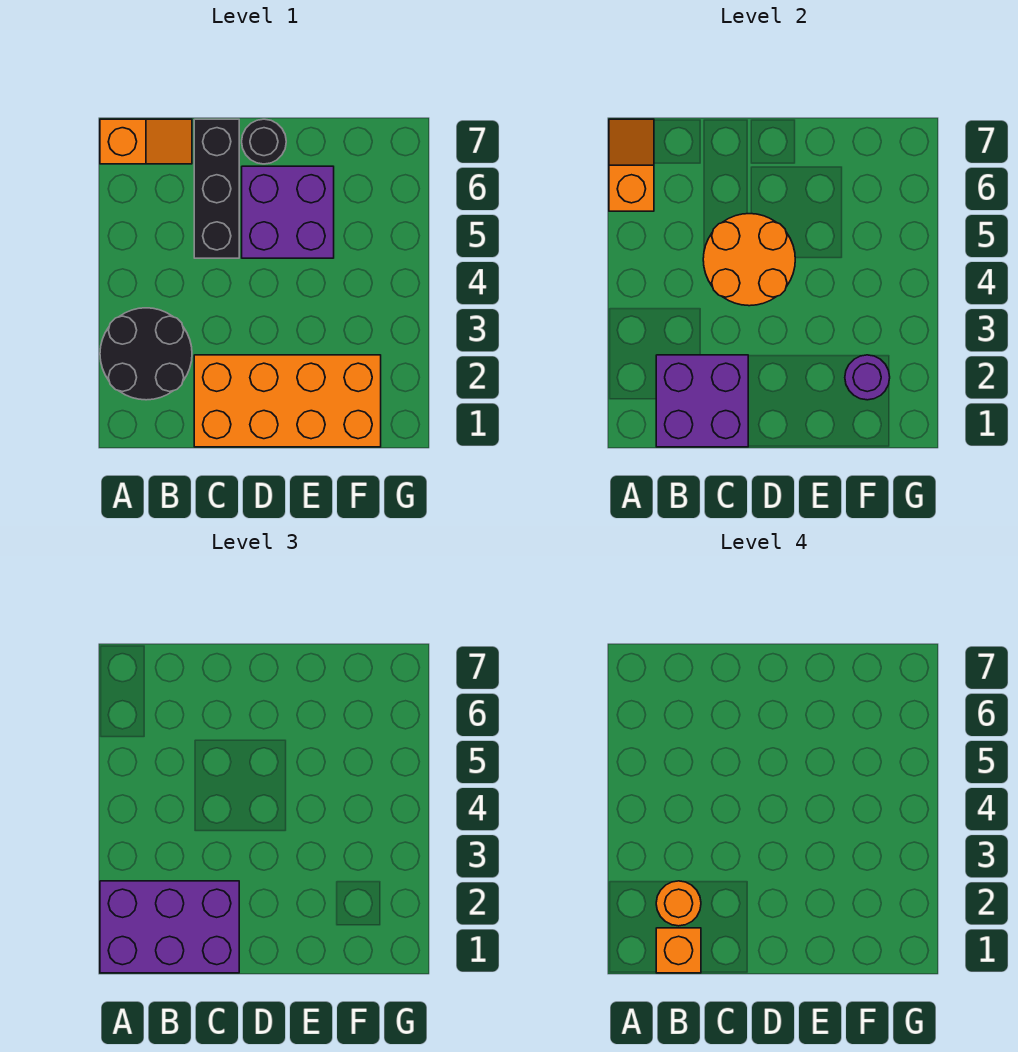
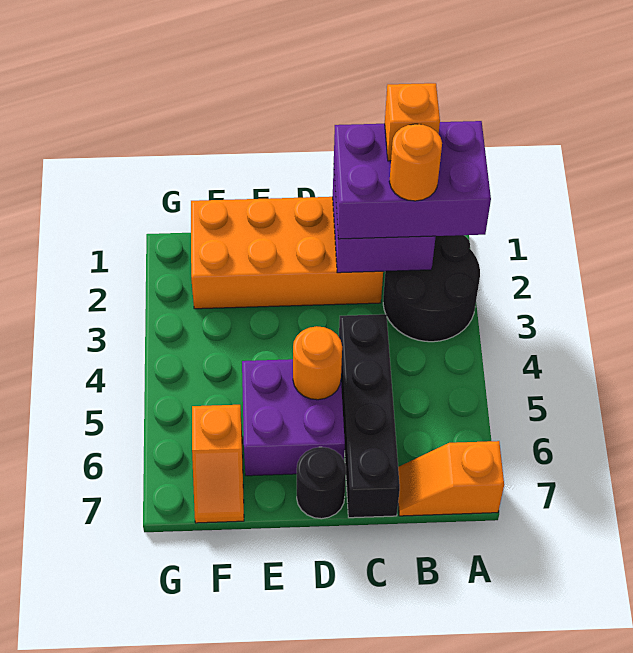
orange slope A6:A7 level 2 top 6 -> orange slope F6:F7 level 1 top 6
orange round brick C4:D5 level 2 -> orange round brick D5 level 2
black brick C5:C7 level 1 -> black brick C4:C7 level 1
purple round brick F2 level 2 -> none

